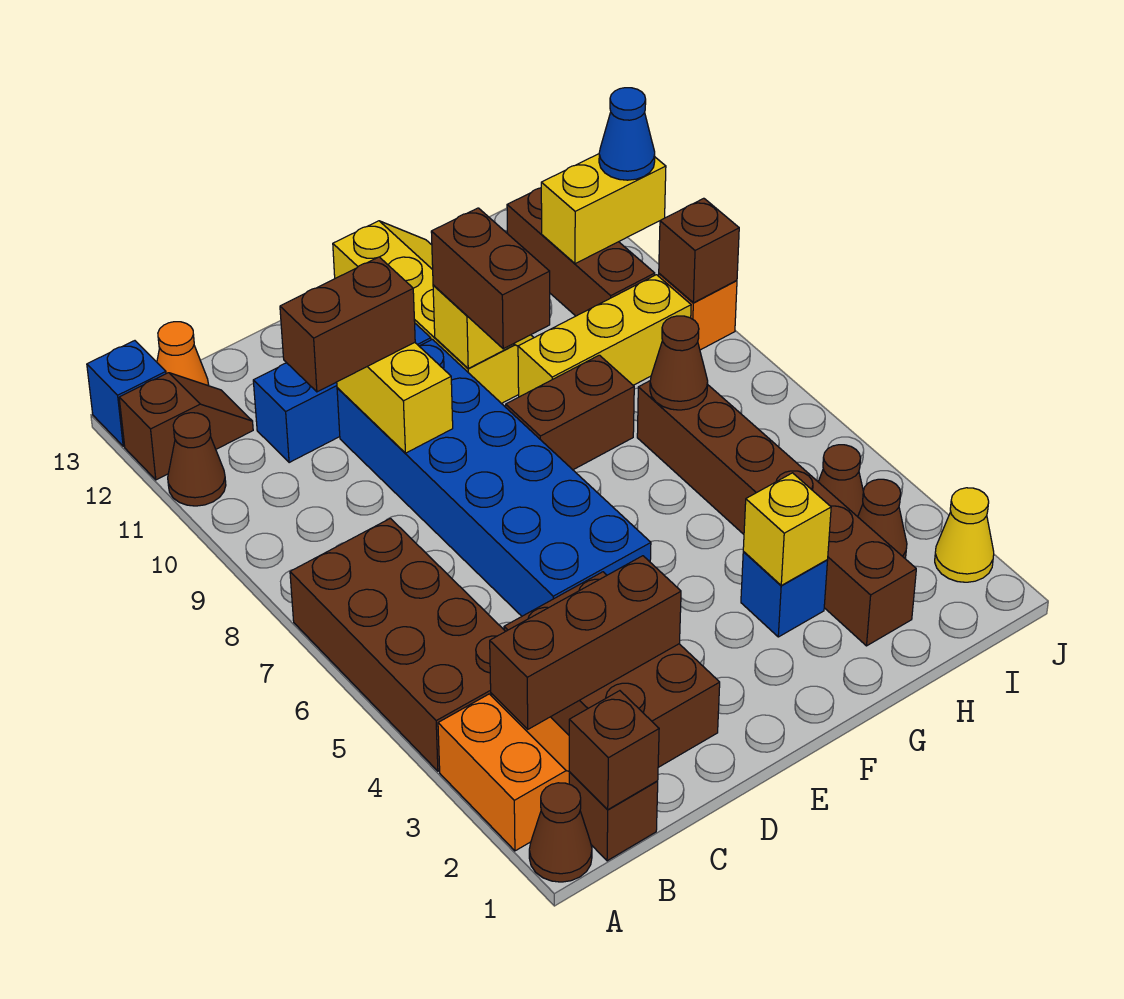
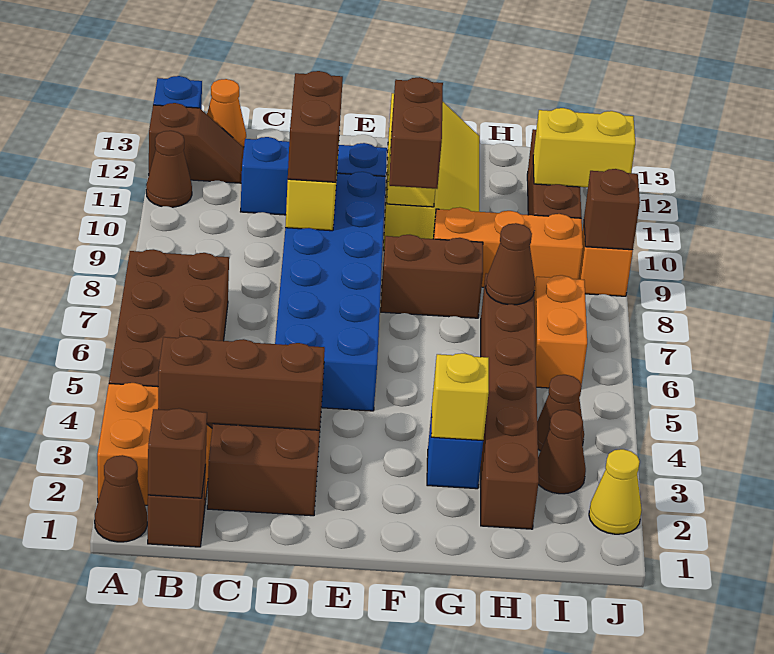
brown brick C10:D10 level 3 -> brown brick D9:D10 level 3
yellow brick G9:I9 level 1 -> orange brick G9:I9 level 1
none -> orange brick I6:I7 level 1
blue cone J11 level 3 -> none

